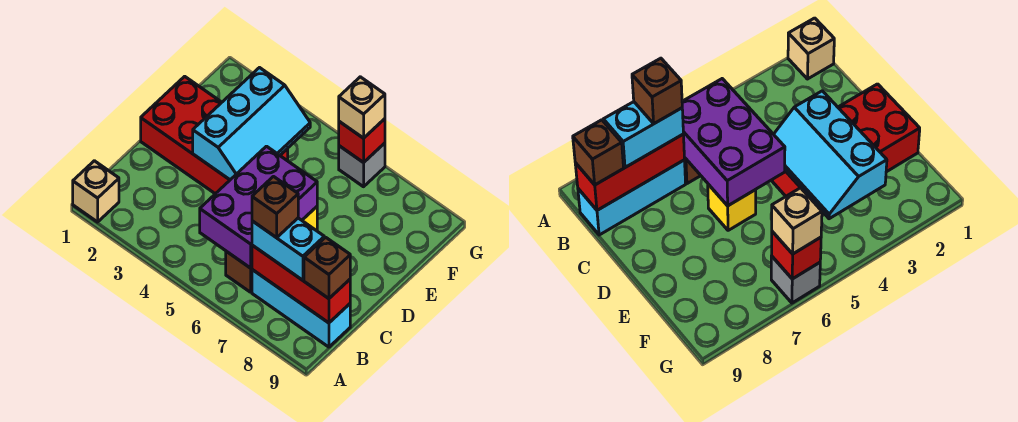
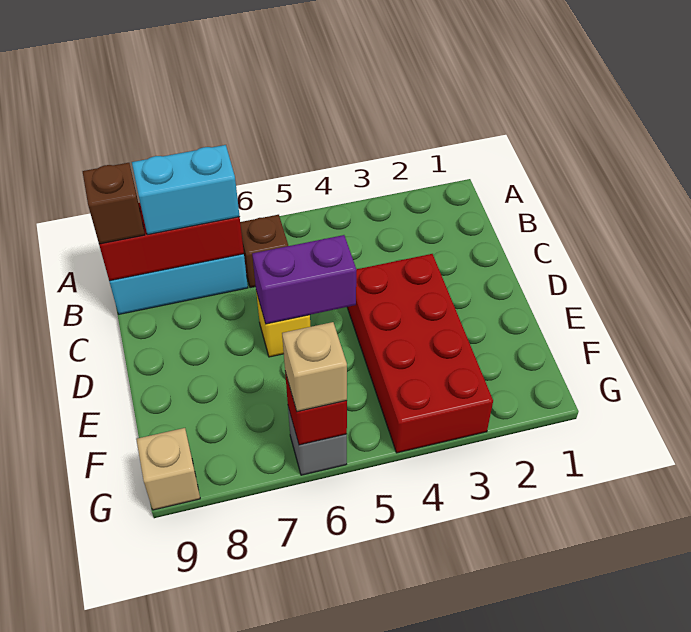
tan brick A1 level 1 -> tan brick G9 level 1
purple brick B5:D6 level 2 -> purple brick D5:D6 level 2
brown brick B7 level 4 -> none
red brick D1:E4 level 1 -> red brick D3:G4 level 1
cyan slope D3:F4 level 2 top 3 -> none

